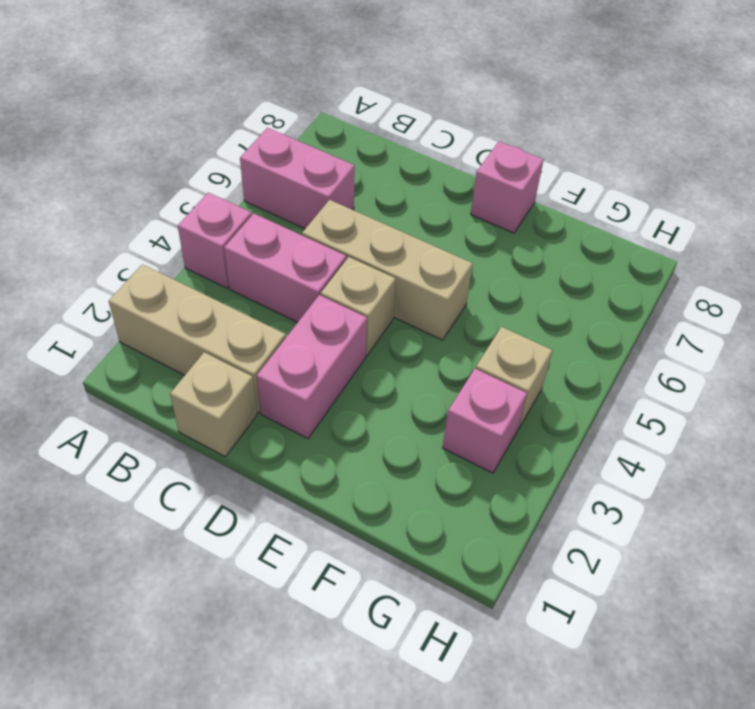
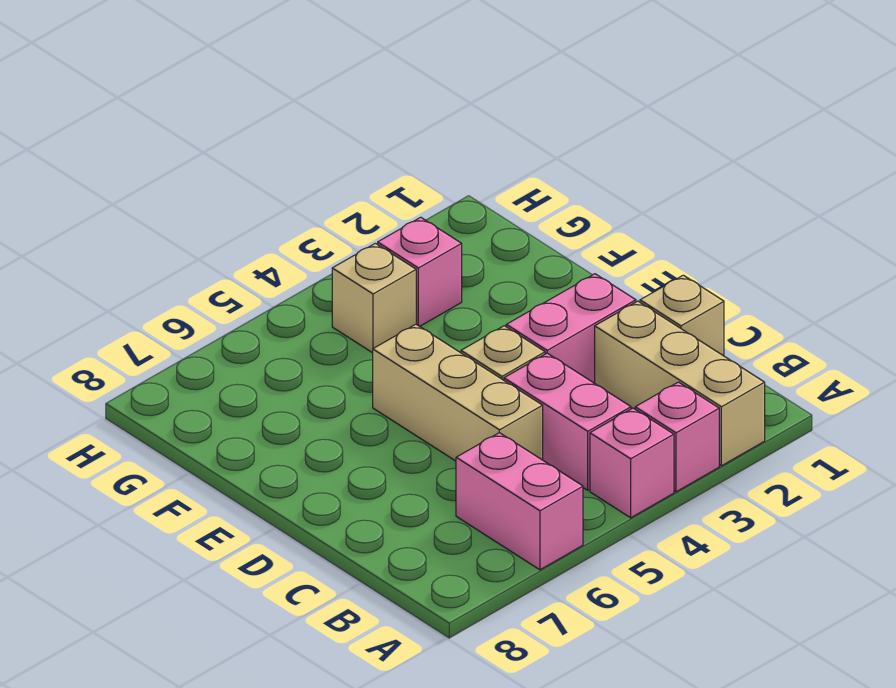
pink brick E8 level 1 -> pink brick A3 level 1

